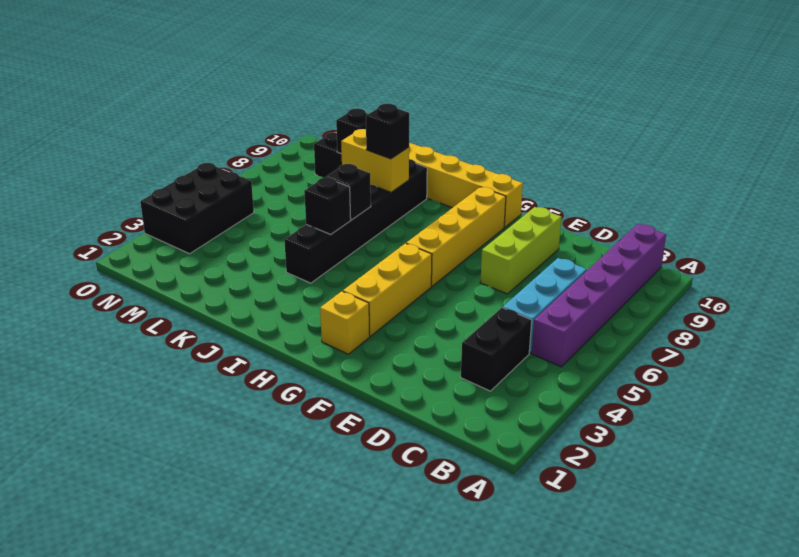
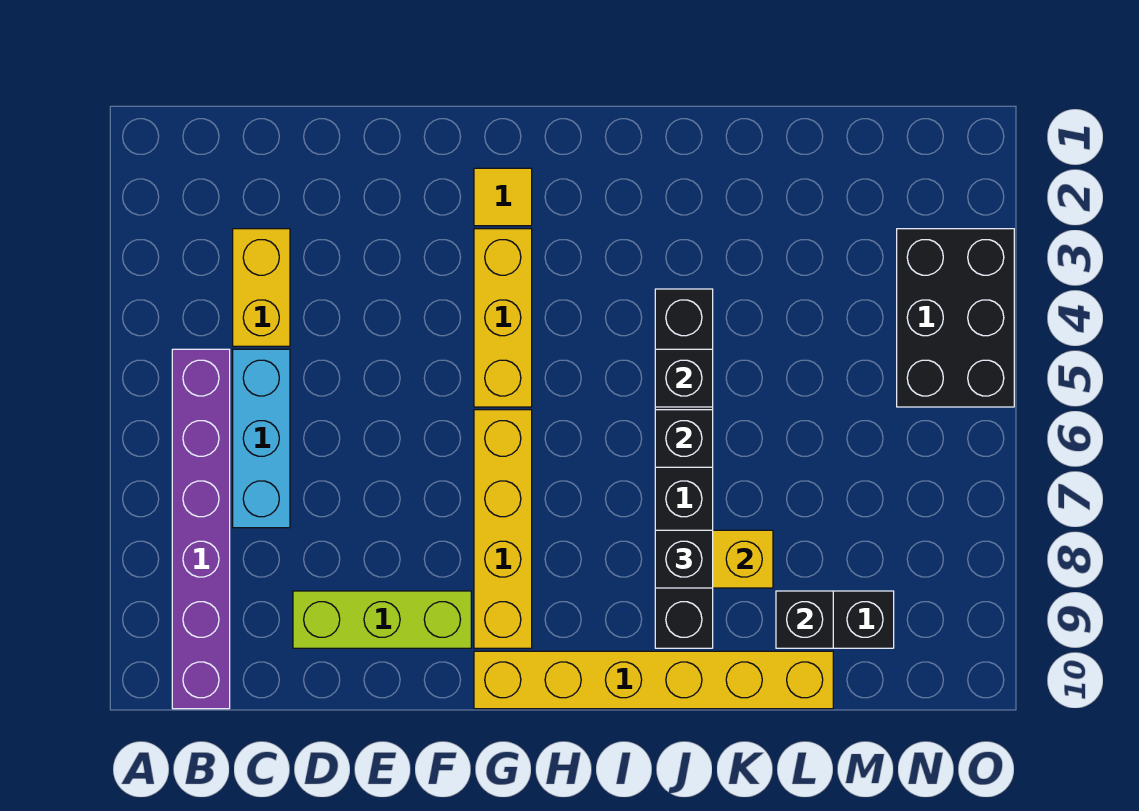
black brick C3:C4 level 1 -> yellow brick C3:C4 level 1
lime brick E7:E9 level 1 -> lime brick D9:F9 level 1
yellow brick G2 level 1 -> yellow tile G2 level 1

